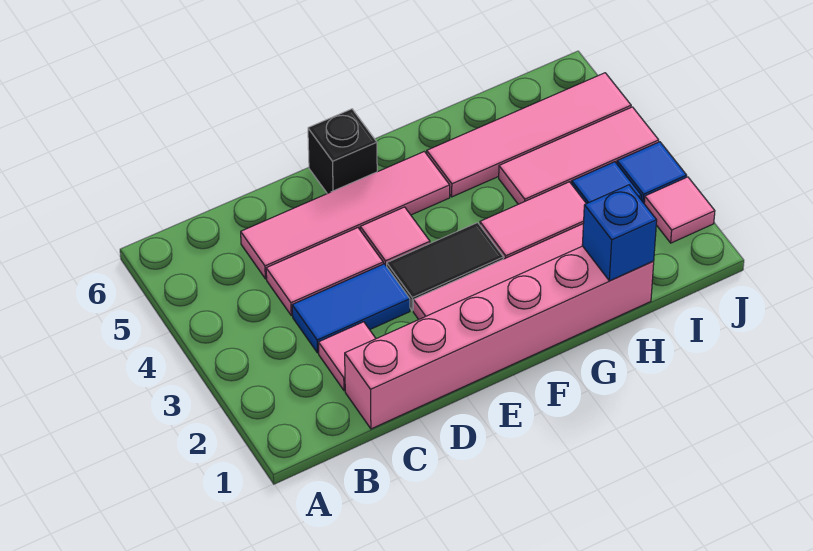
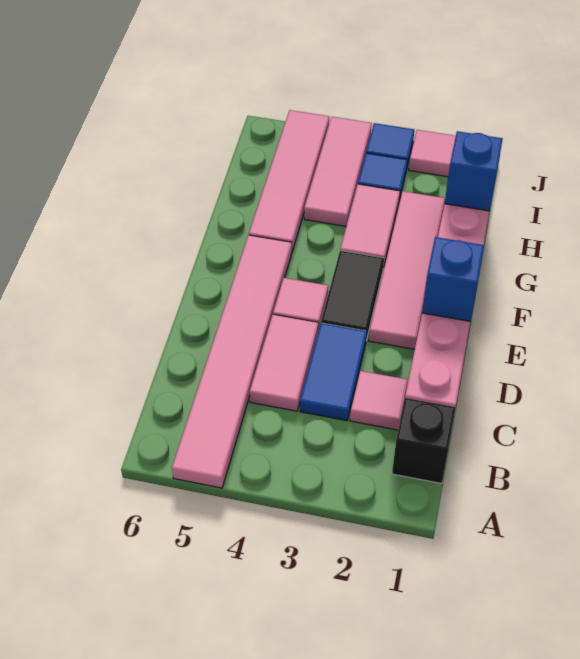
pink tile C5:F5 level 1 -> pink tile A5:F5 level 1
none -> blue brick E1 level 2
black brick E6 level 1 -> black brick B1 level 1

